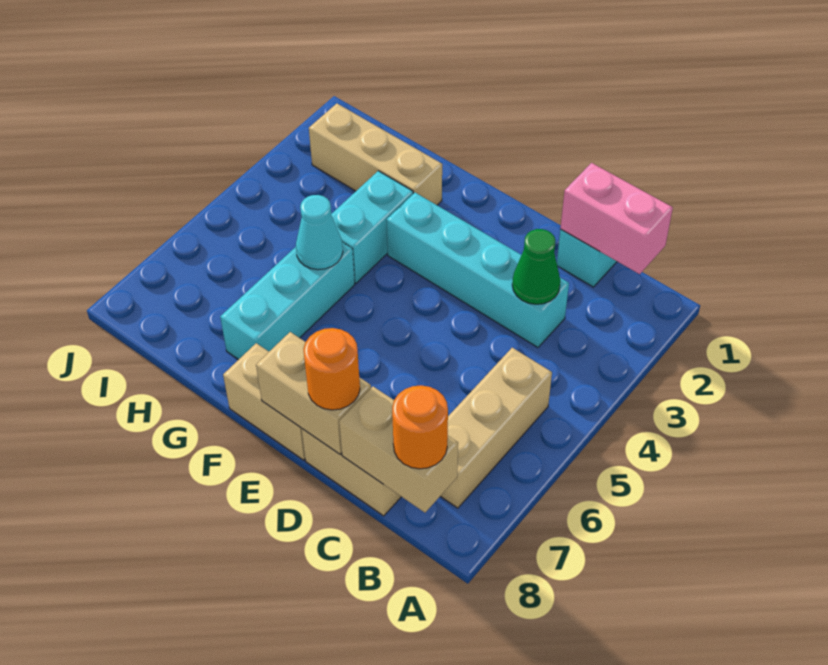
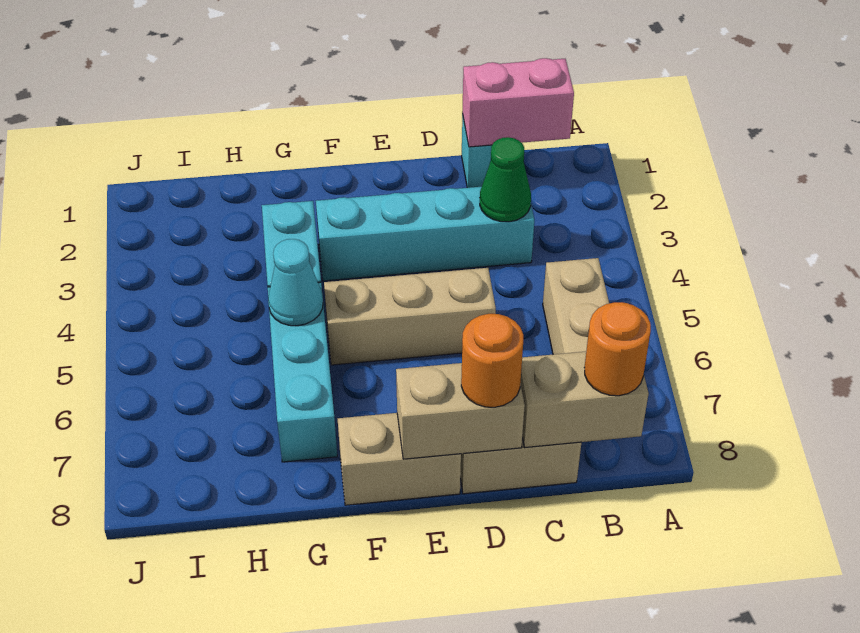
tan brick G2:I2 level 1 -> tan brick D5:F5 level 1

